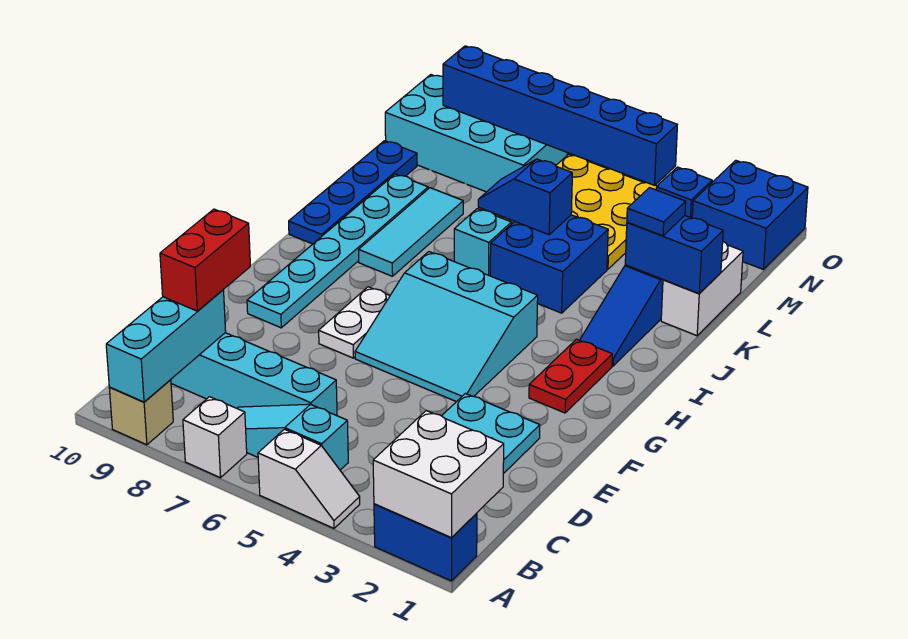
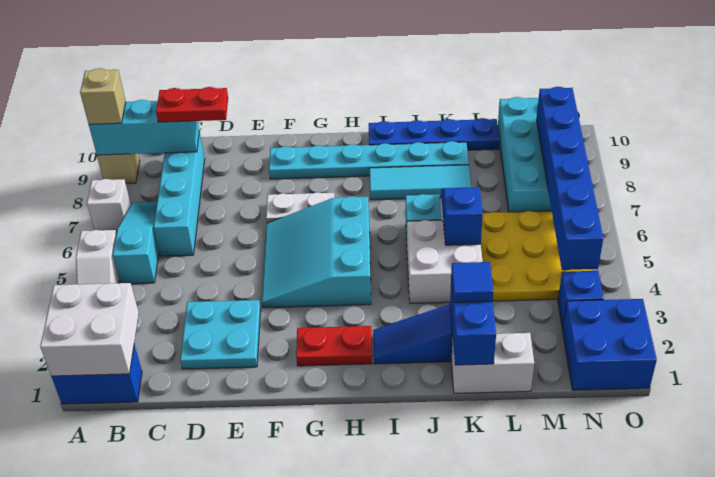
blue brick A1:A2 level 1 -> blue brick A1:B1 level 1
none -> tan brick A9 level 3
red brick C9:D9 level 3 -> red plate C9:D9 level 3
blue brick J4:K5 level 1 -> white brick J4:K5 level 1

